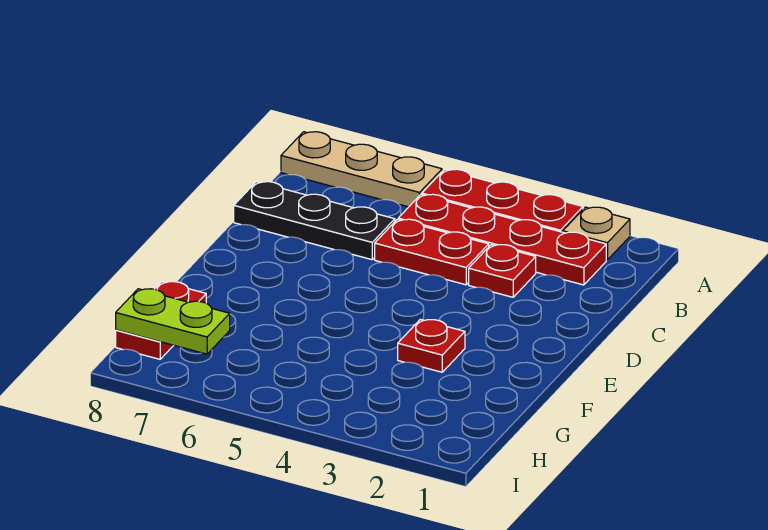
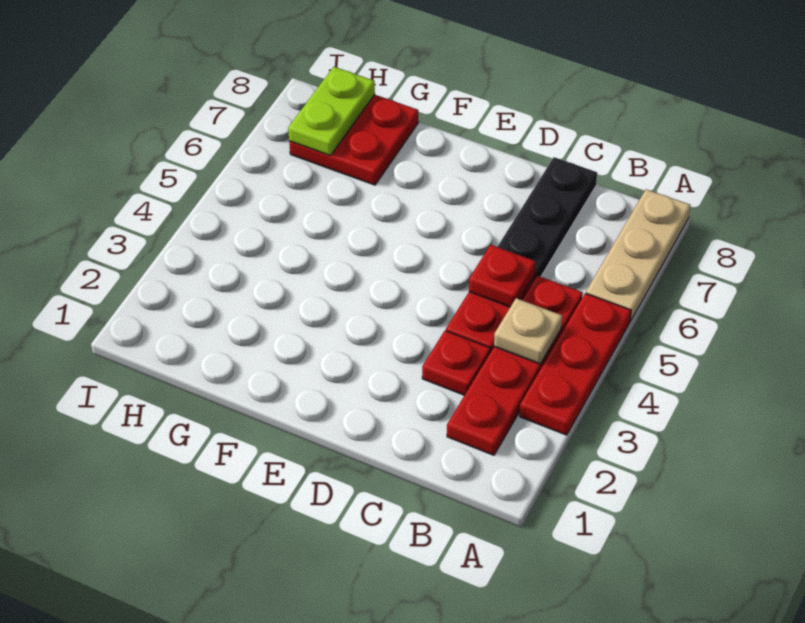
tan plate A2 level 1 -> tan plate B4 level 2
red plate F3 level 1 -> red plate C5 level 2
red plate G8:H8 level 1 -> red plate G7:H8 level 1

